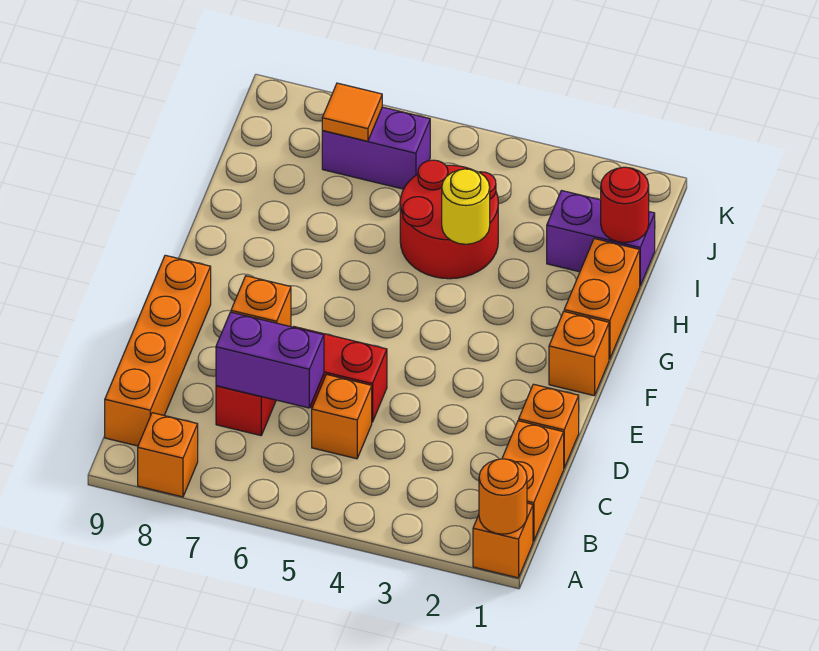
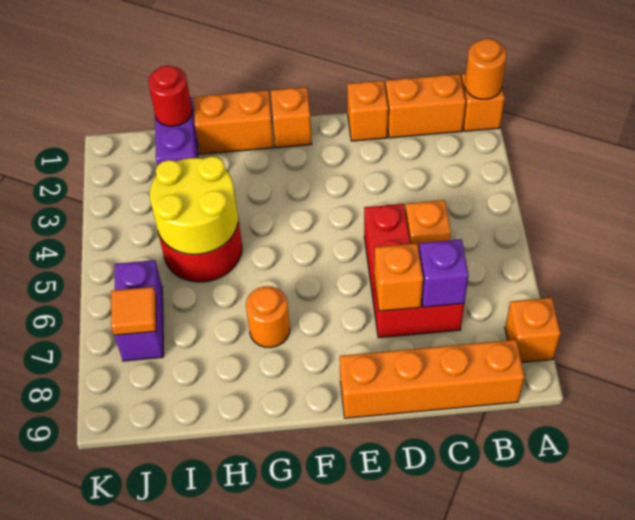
purple brick C6:C7 level 2 -> purple brick C7 level 2
none -> orange round brick G7 level 1
yellow round brick H4 level 2 -> yellow round brick H4:I5 level 2

